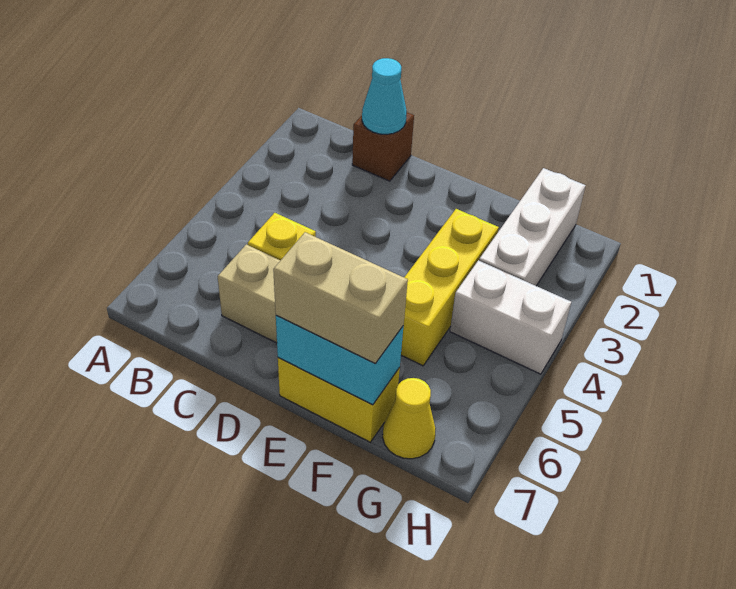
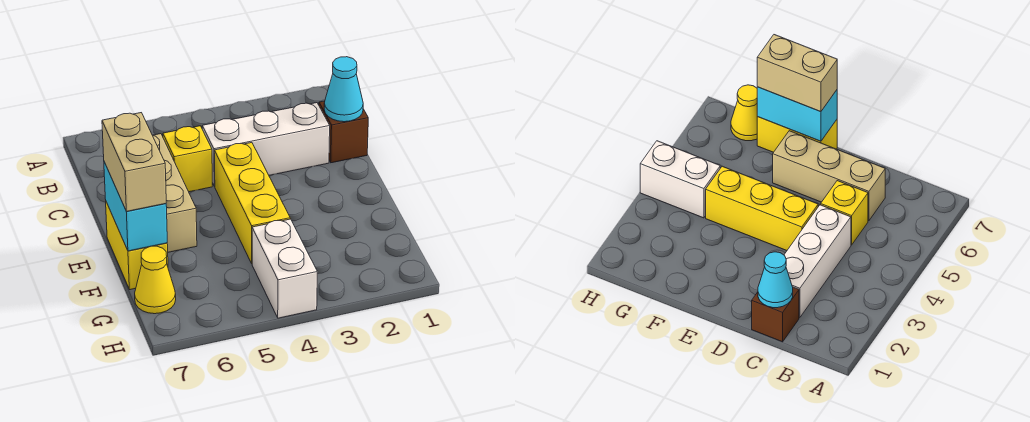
yellow brick F3:F5 level 1 -> yellow brick D4:F4 level 1
white brick G1:G3 level 1 -> white brick C2:C4 level 1

